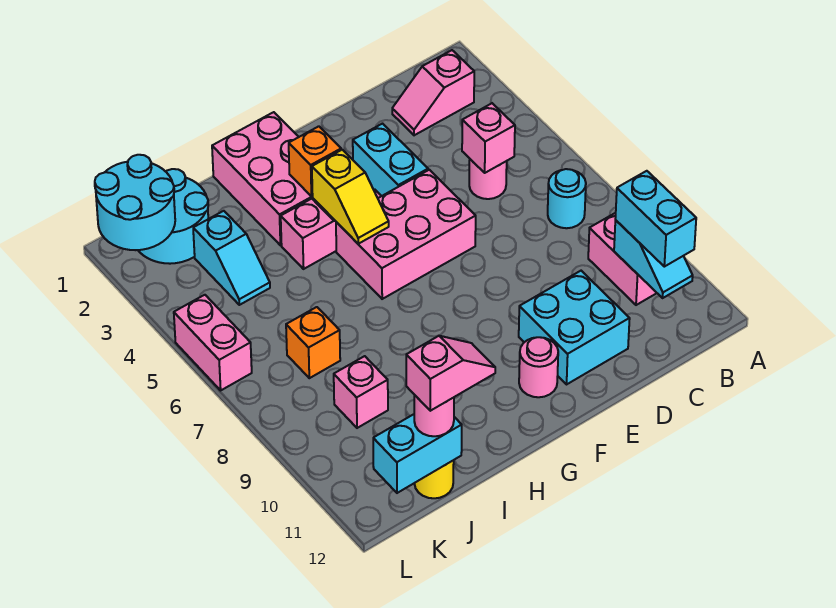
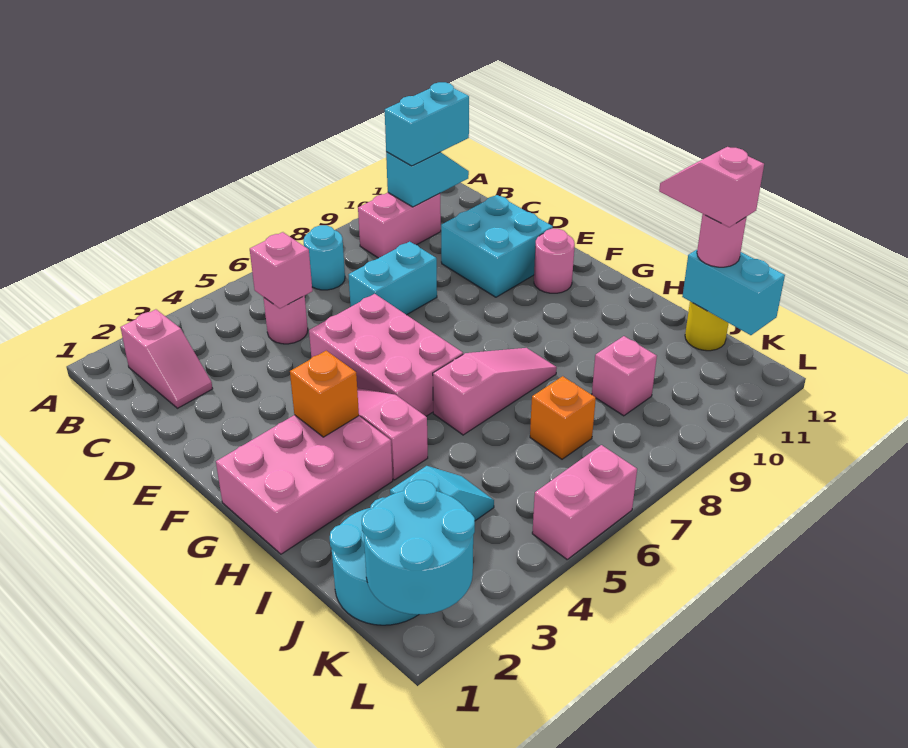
cyan brick E3:E4 level 1 -> cyan brick D7:D8 level 1
yellow slope G4:G5 level 2 top 4 -> none
none -> pink slope H6:H8 level 1 top 6

